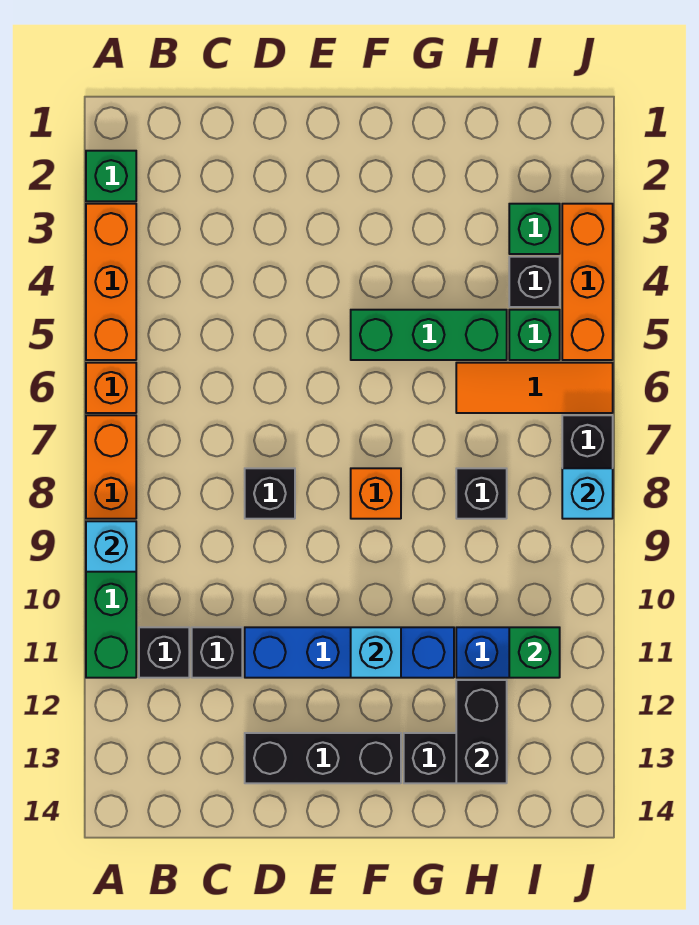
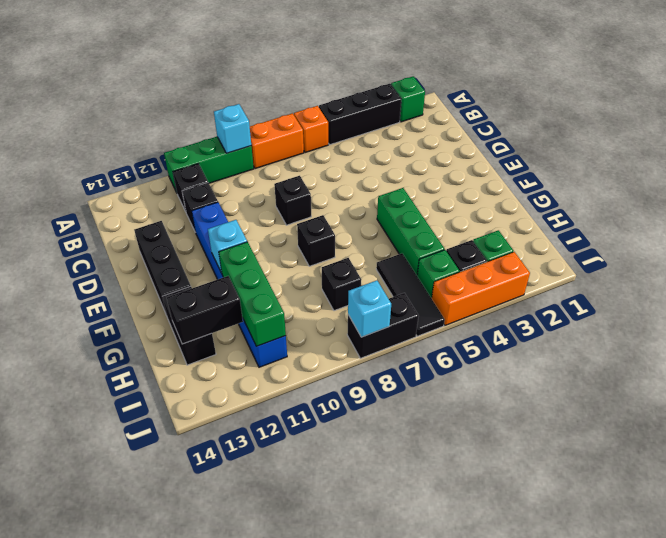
orange brick A3:A5 level 1 -> black brick A3:A5 level 1
orange brick F8 level 1 -> black brick F8 level 1
orange tile H6:J6 level 1 -> black tile H6:J6 level 1
green brick I11 level 2 -> green brick G11:I11 level 2

